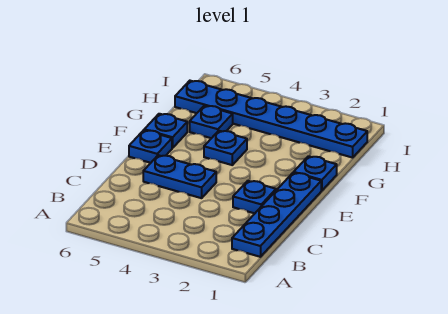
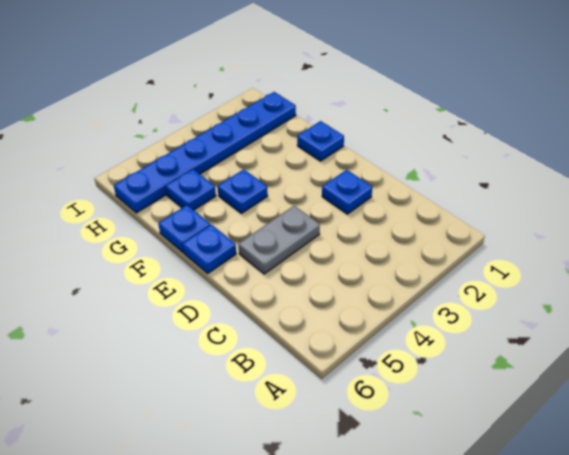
blue plate B1:E1 level 1 -> none
blue plate D4:D5 level 1 -> grey plate D4:D5 level 1

